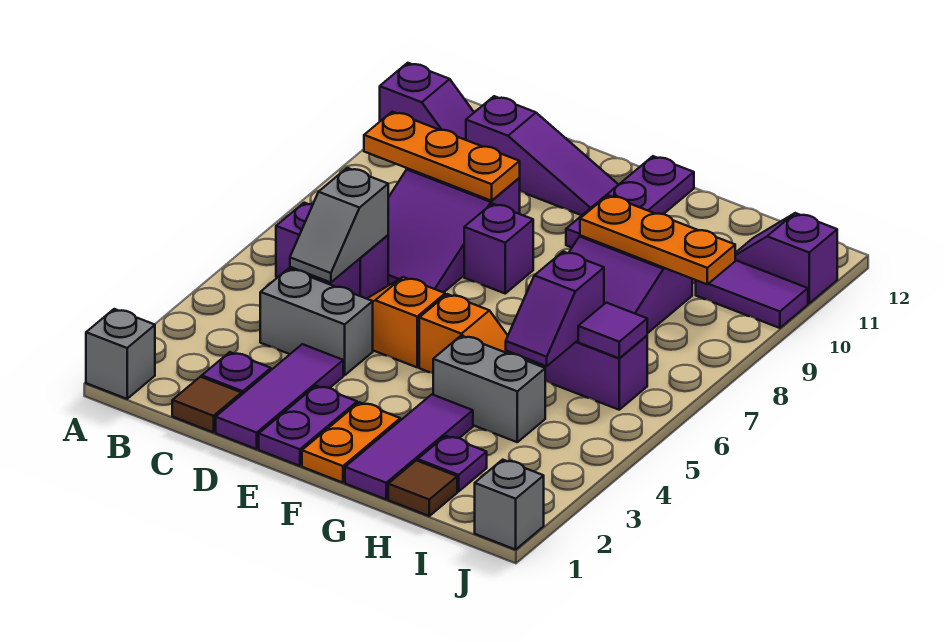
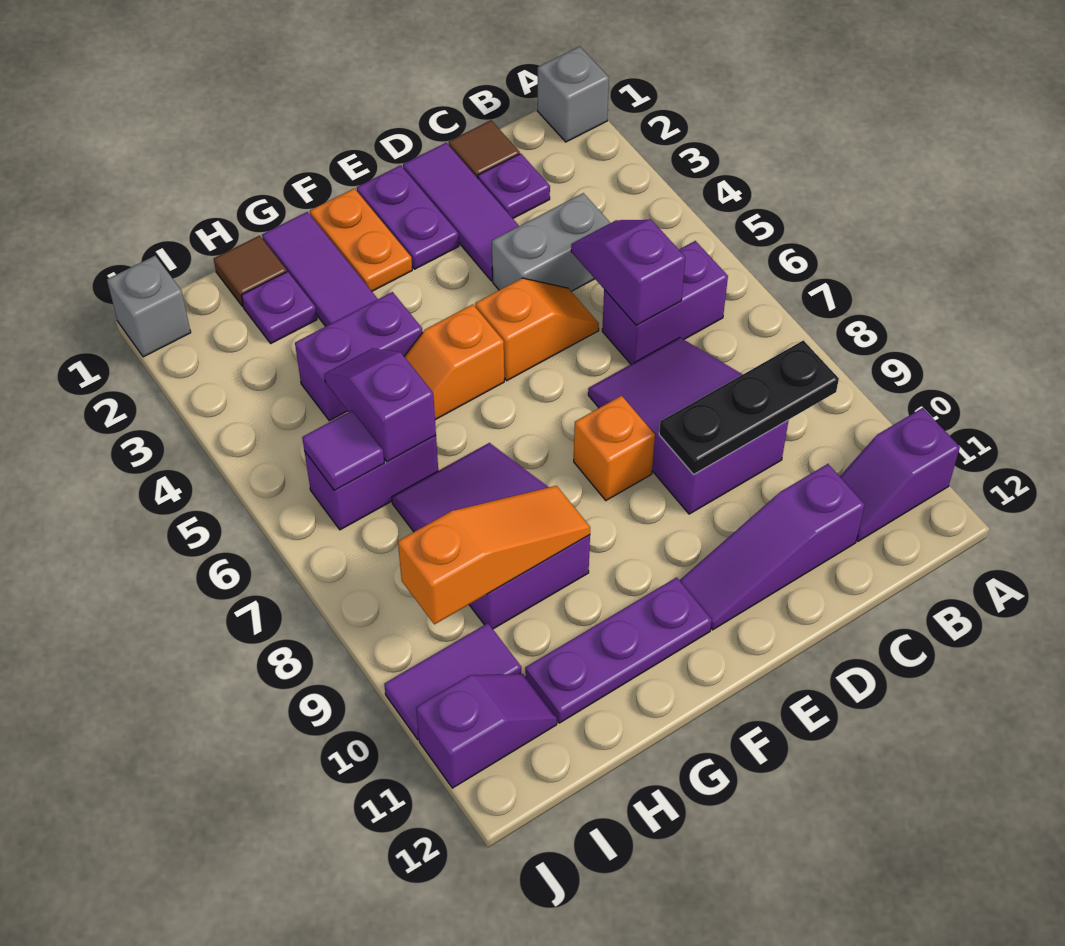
orange plate B9:D9 level 2 -> black plate B9:D9 level 2
grey slope C5:C6 level 2 top 6 -> purple slope C5:C6 level 2 top 6
purple brick E8 level 1 -> orange brick E8 level 1
purple plate F10:F12 level 1 -> purple plate F11:H11 level 1
grey brick G4:H4 level 1 -> purple brick G4:H4 level 1
orange plate G9:I9 level 2 -> orange slope G9:I9 level 2 top I

